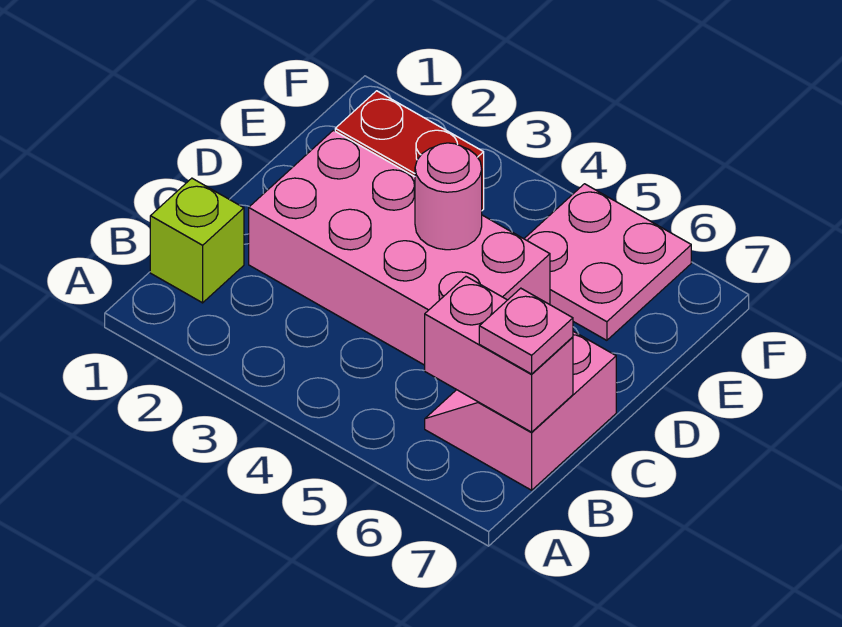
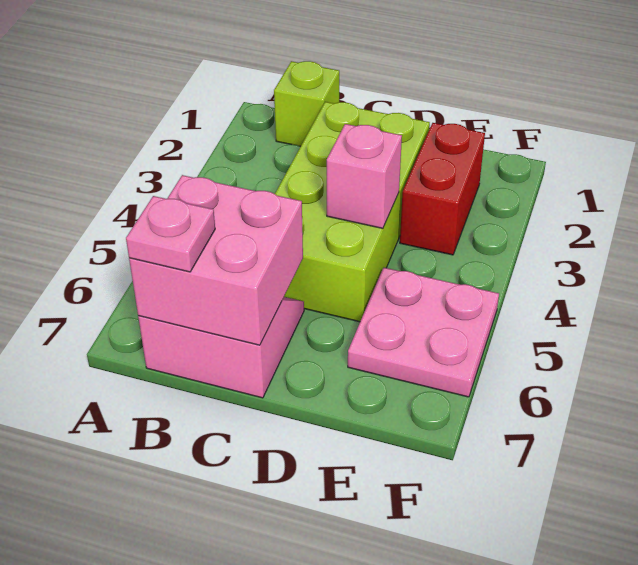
pink brick B6:B7 level 2 -> pink brick B6:C7 level 2
pink brick C2:D5 level 1 -> lime brick C2:D5 level 1
pink round brick D4 level 2 -> pink brick D4 level 2

